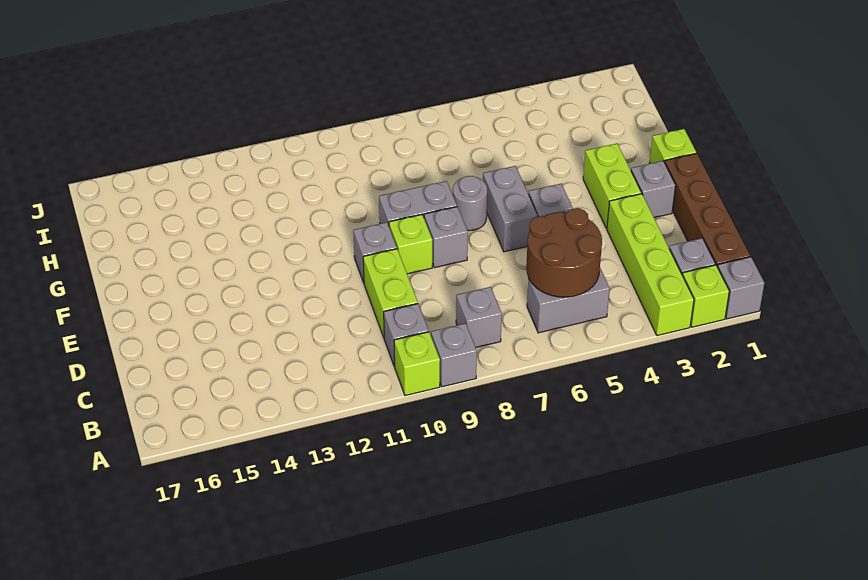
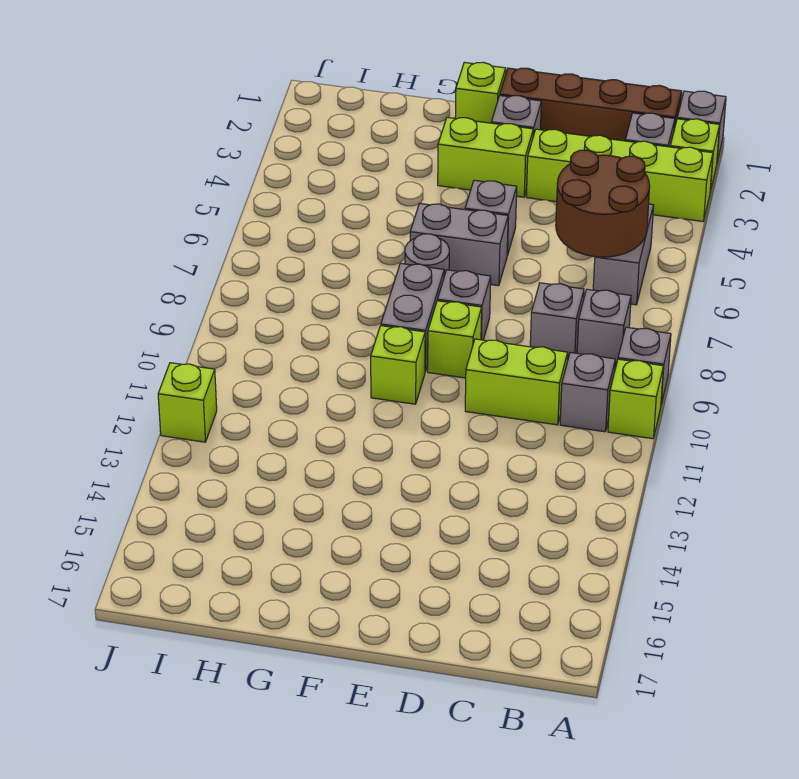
grey brick E10 level 1 -> grey brick C8 level 1
none -> lime brick F10 level 1
none -> lime brick J12 level 1

